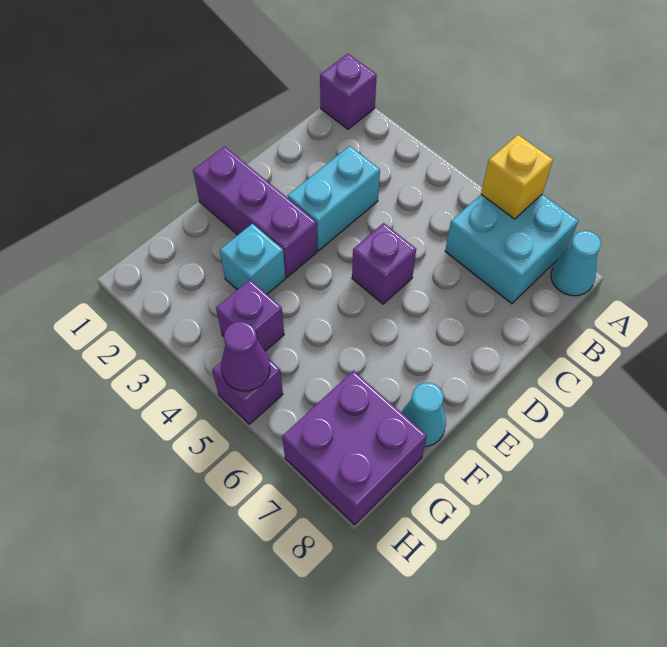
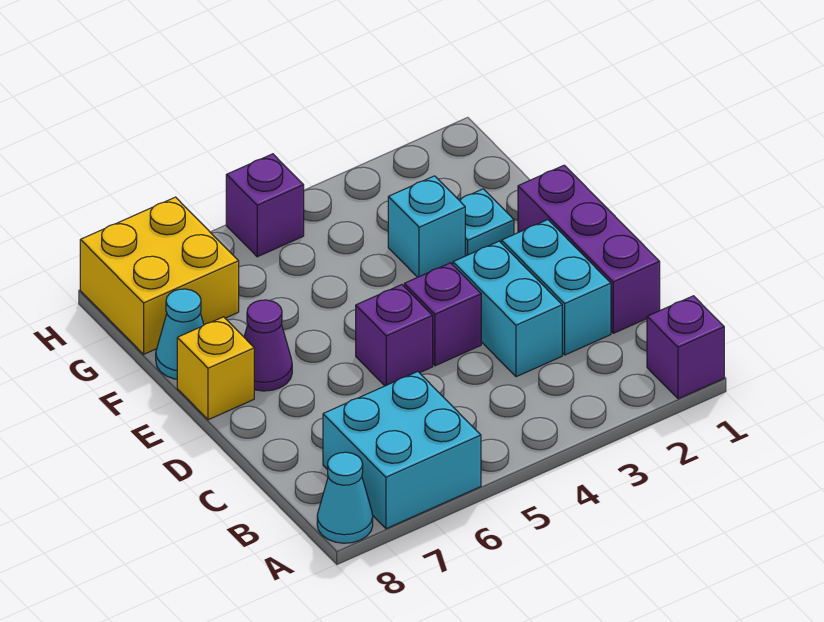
yellow brick A6 level 2 -> yellow brick E8 level 1
none -> cyan brick C2:D2 level 1
purple brick E1:E3 level 1 -> purple brick C1:E1 level 1
none -> cyan plate F2 level 1
purple brick G4 level 1 -> purple brick D4 level 1
purple brick G7:H8 level 1 -> yellow brick G7:H8 level 1
purple cone H5 level 2 -> purple cone E7 level 1

